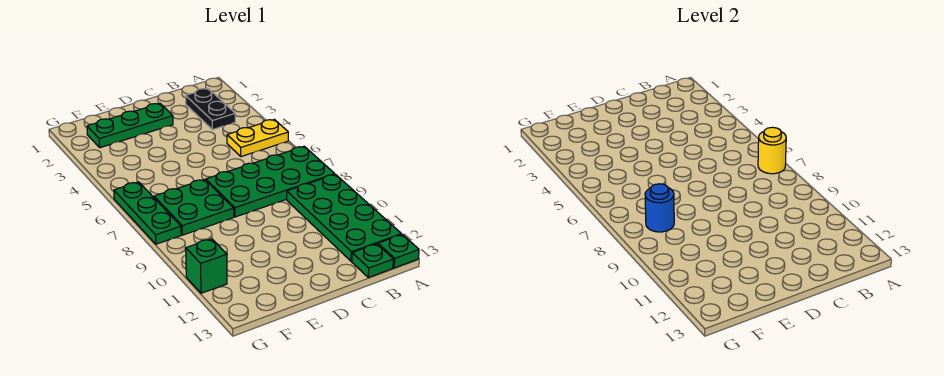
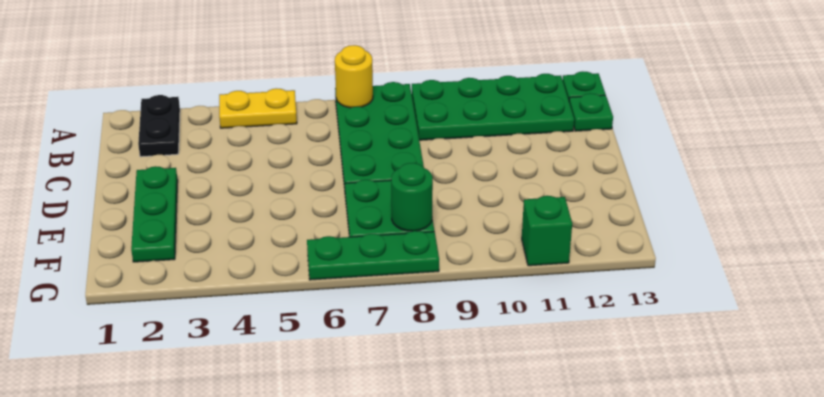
yellow plate A5:B5 level 1 -> yellow plate A4:A5 level 1
black plate B2:B3 level 1 -> black plate A2:B2 level 1
blue round brick F8 level 2 -> green round brick F8 level 2

